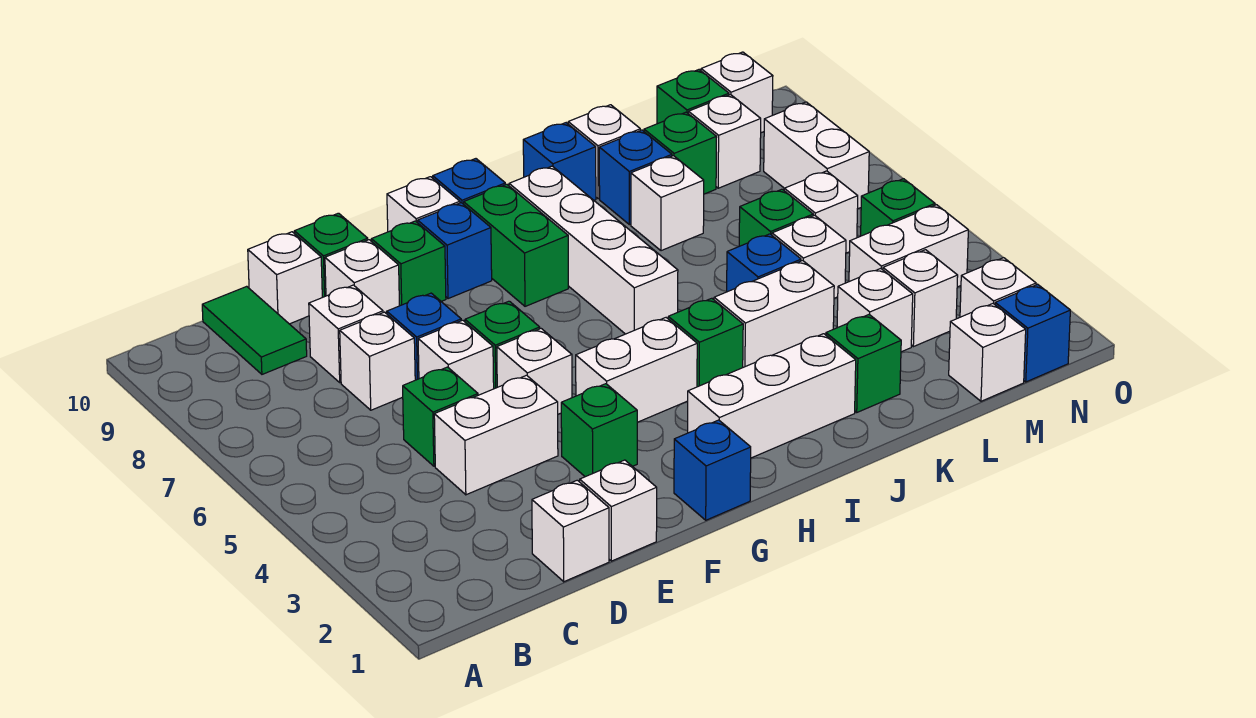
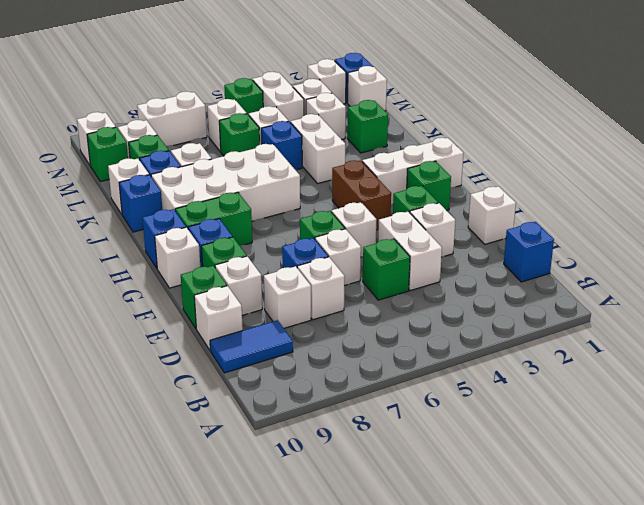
green tile C9:C10 level 1 -> blue tile C9:C10 level 1
white brick D1 level 1 -> white brick E3 level 1
blue brick G1 level 1 -> blue brick C1 level 1
white brick G4:H4 level 1 -> brown brick G4:H4 level 1
white brick H2:J2 level 1 -> white brick H1:H3 level 1
green brick I4 level 1 -> green brick G2 level 1
white brick I6:I9 level 1 -> white brick I6:J9 level 1

